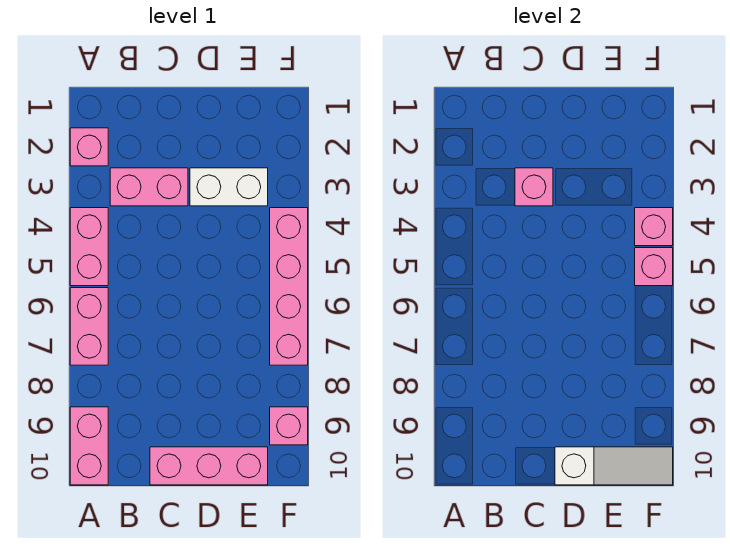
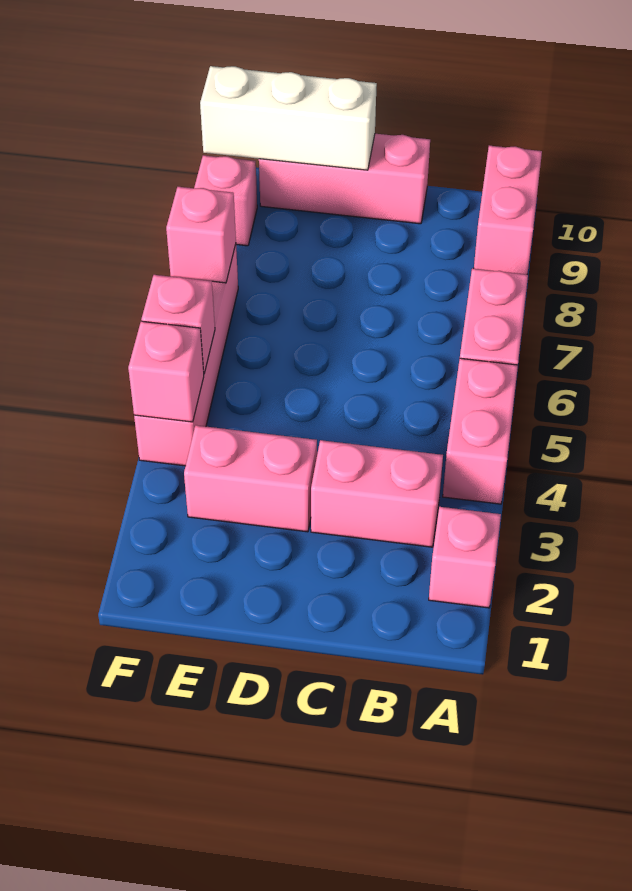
pink brick C3 level 2 -> pink brick F7 level 2
white brick D3:E3 level 1 -> pink brick D3:E3 level 1
white slope D10:F10 level 2 top D -> white brick D10:F10 level 2

